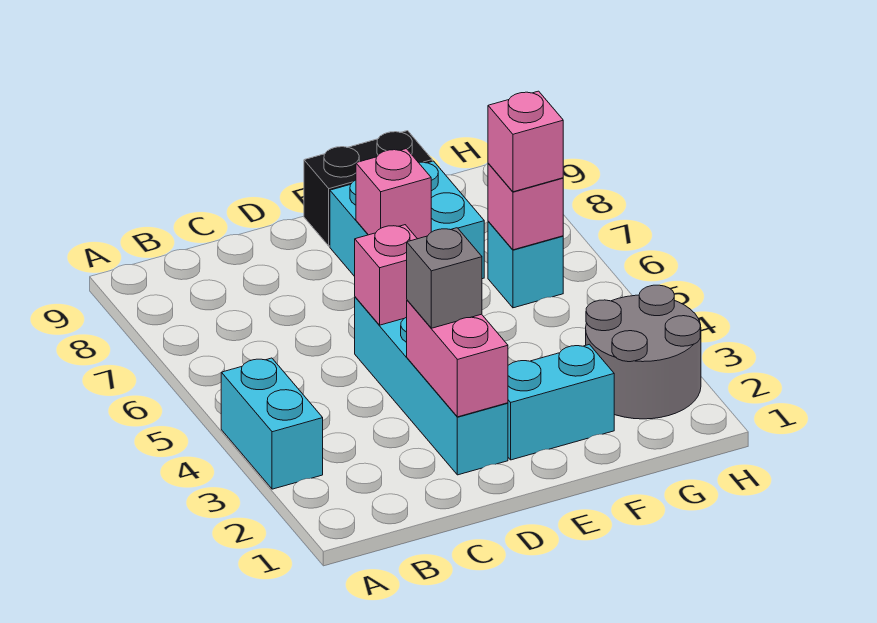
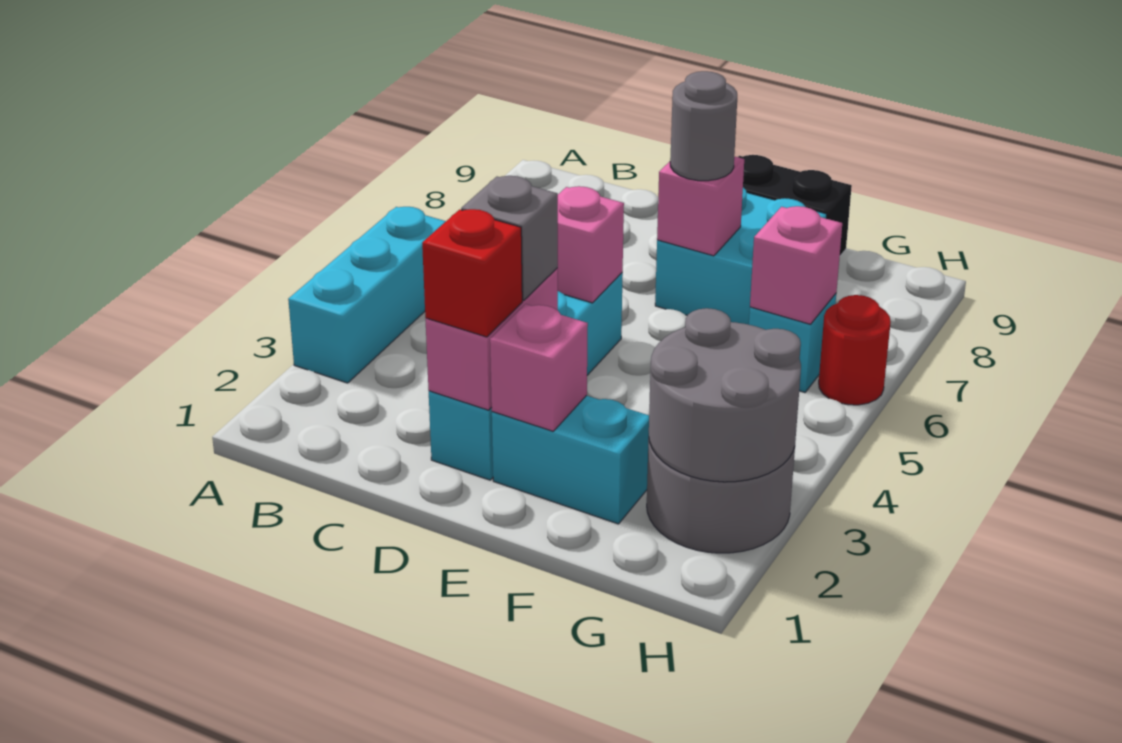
cyan brick A3:A4 level 1 -> cyan brick A3:A5 level 1
none -> red brick D2 level 3
none -> grey round brick E7 level 3
none -> grey round brick G2:H3 level 2
pink brick G6 level 3 -> pink brick E2 level 2
none -> red round brick H6 level 1

